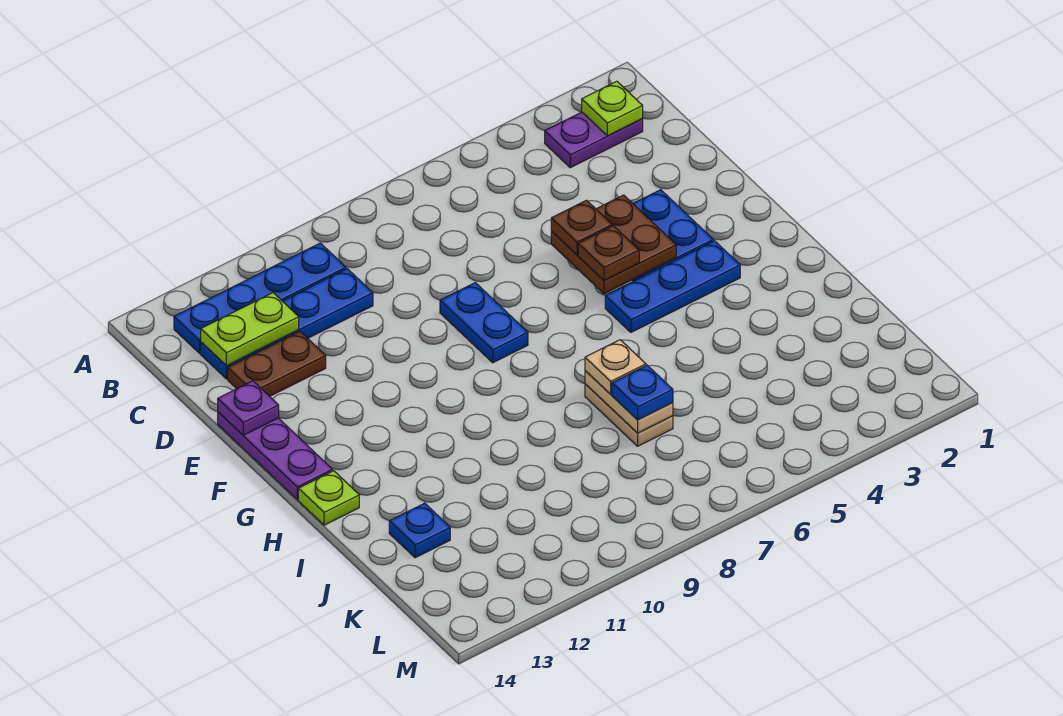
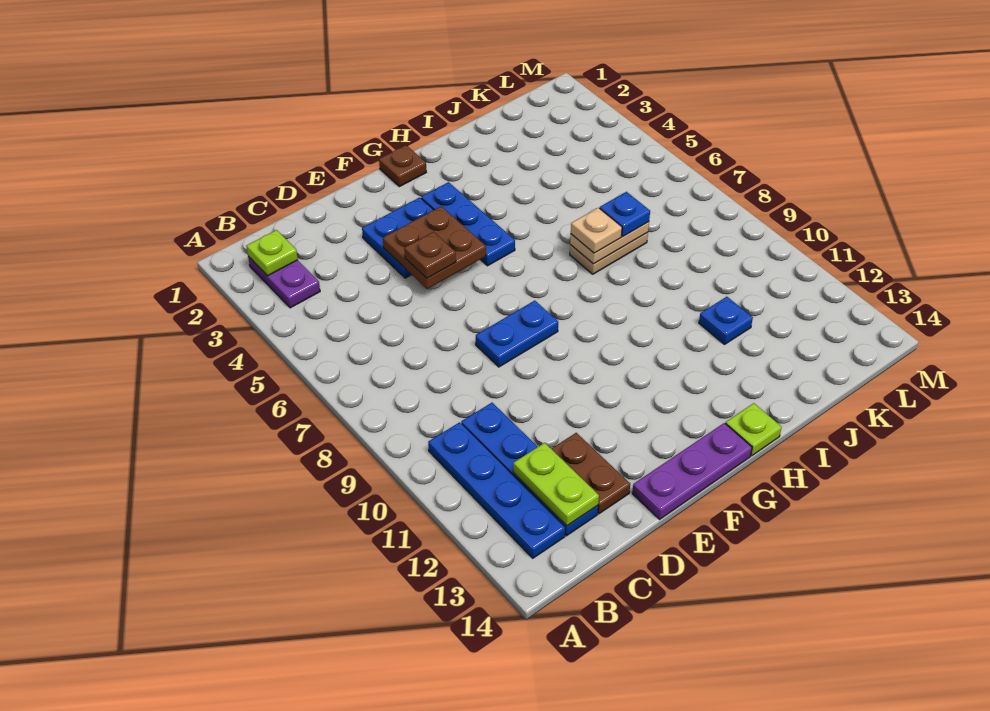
purple plate E14 level 2 -> none
brown plate F5 level 3 -> brown plate G1 level 1
blue plate J13 level 1 -> blue plate J11 level 1

